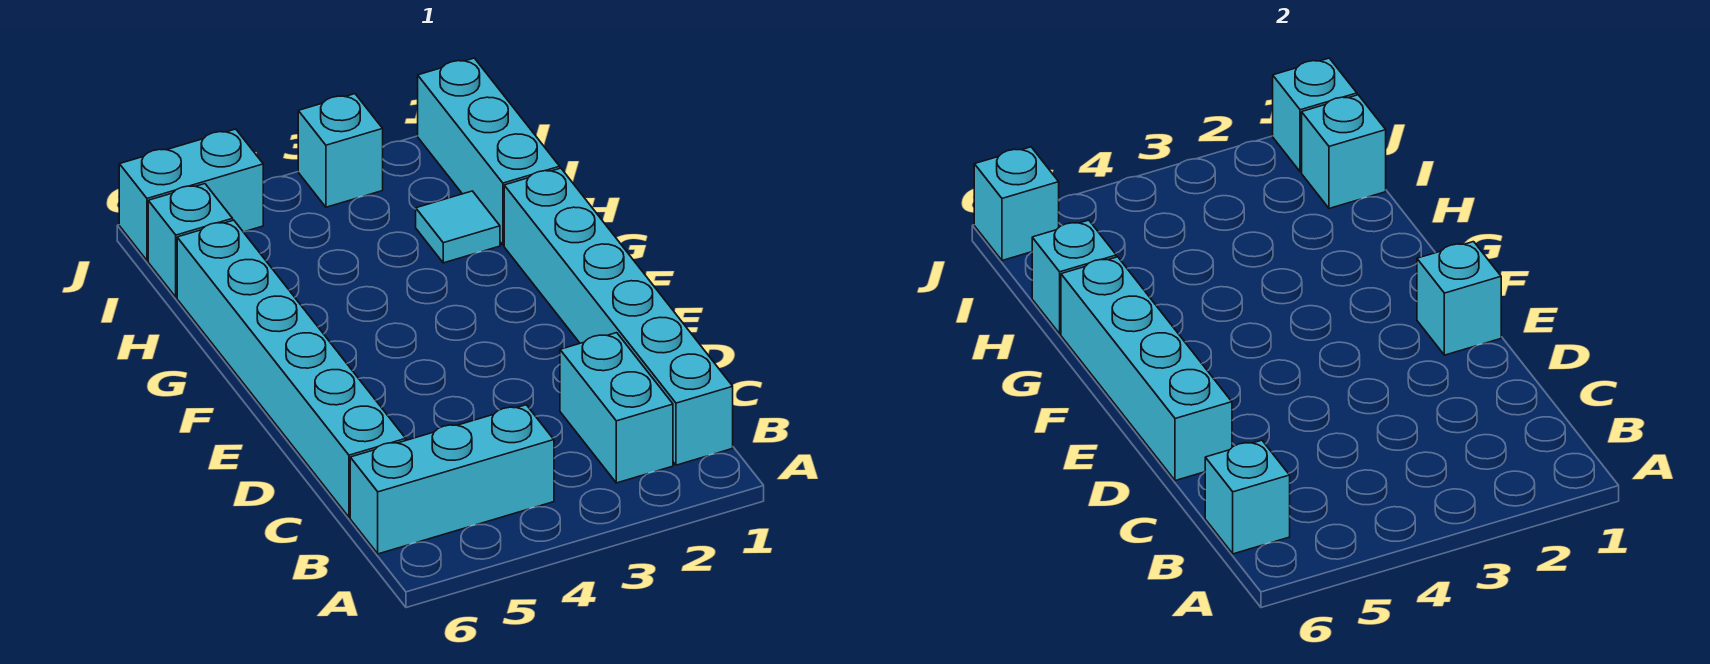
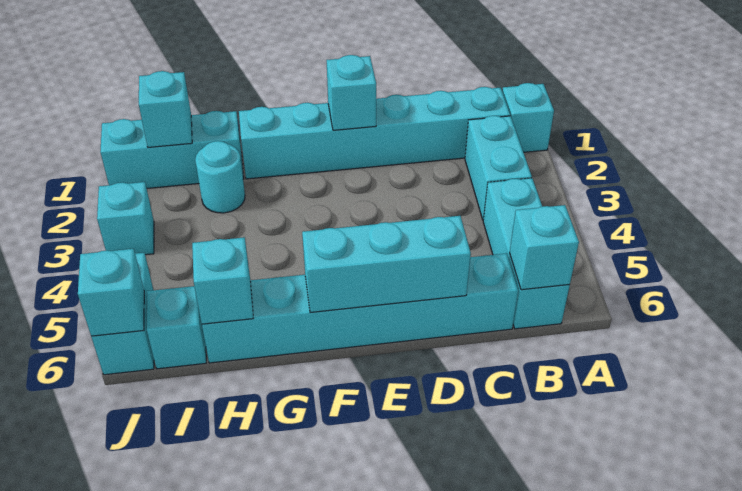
cyan brick B2:C2 level 1 -> cyan brick B2:B3 level 1
cyan brick D6:G6 level 2 -> cyan brick D6:F6 level 2
cyan tile H2 level 1 -> cyan round brick H2 level 1
cyan brick J1 level 2 -> cyan brick A1 level 1

